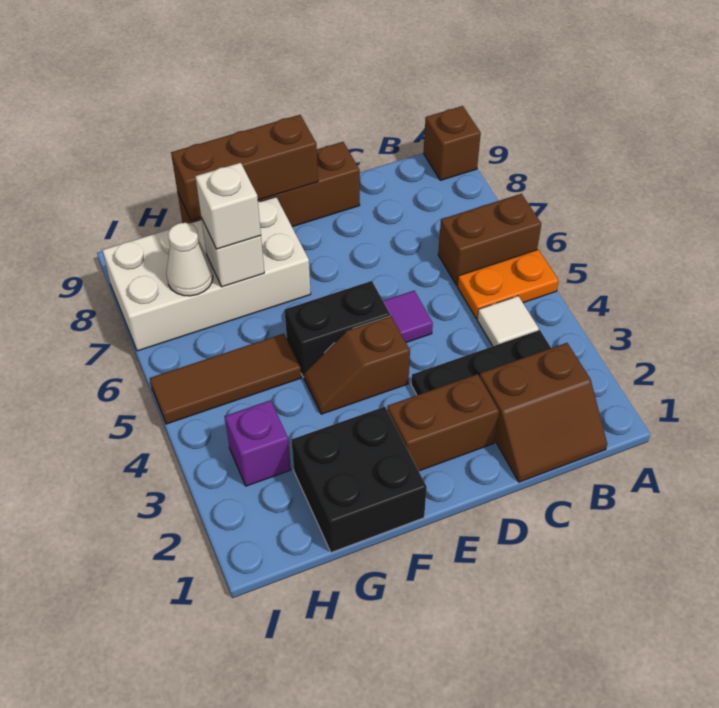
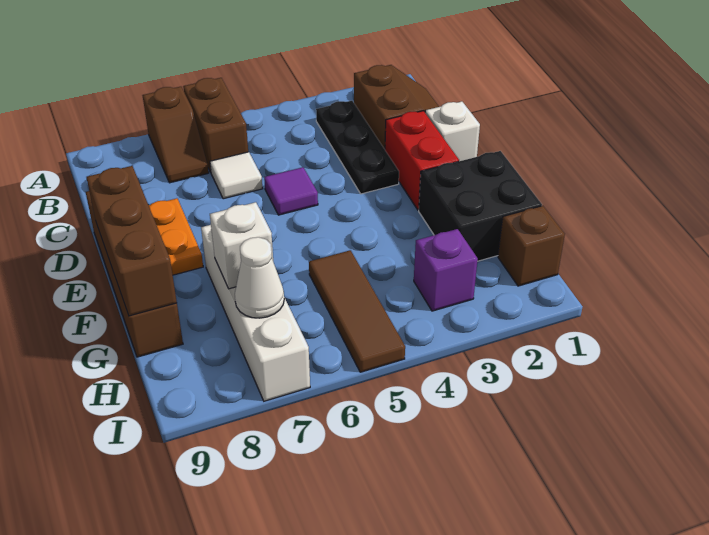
orange plate A5:B5 level 1 -> orange plate D8:E8 level 1
brown brick A9 level 1 -> brown brick H1 level 1
white tile B4 level 1 -> white tile C6 level 1
brown brick D2:E2 level 1 -> red brick D2:E2 level 1
brown slope E4:F4 level 1 top E -> brown slope A7:B7 level 1 top A
black brick E5:F5 level 1 -> none
white brick F7:I8 level 1 -> white brick F7:I7 level 1
white brick G7 level 3 -> white brick D1 level 1

